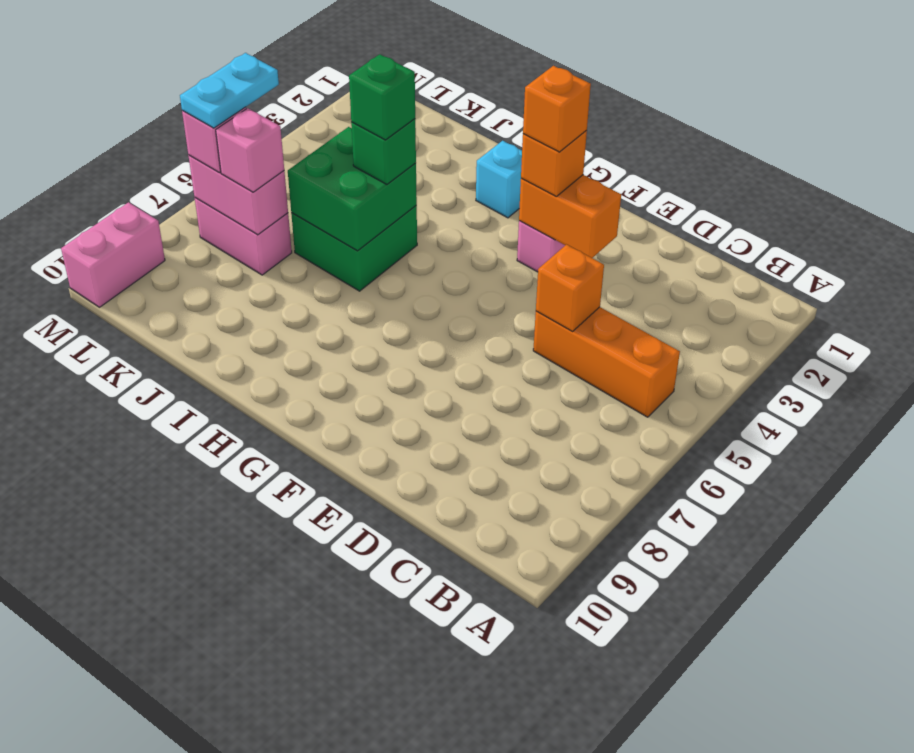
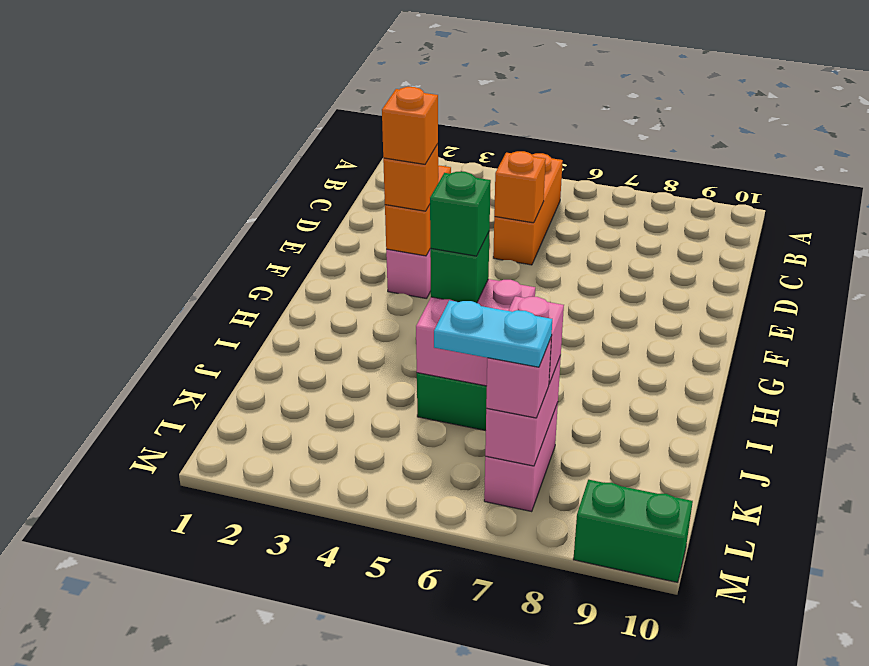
cyan brick H2 level 1 -> none
green brick I5:J6 level 2 -> pink brick I5:J6 level 2
pink brick M9:M10 level 1 -> green brick M9:M10 level 1

